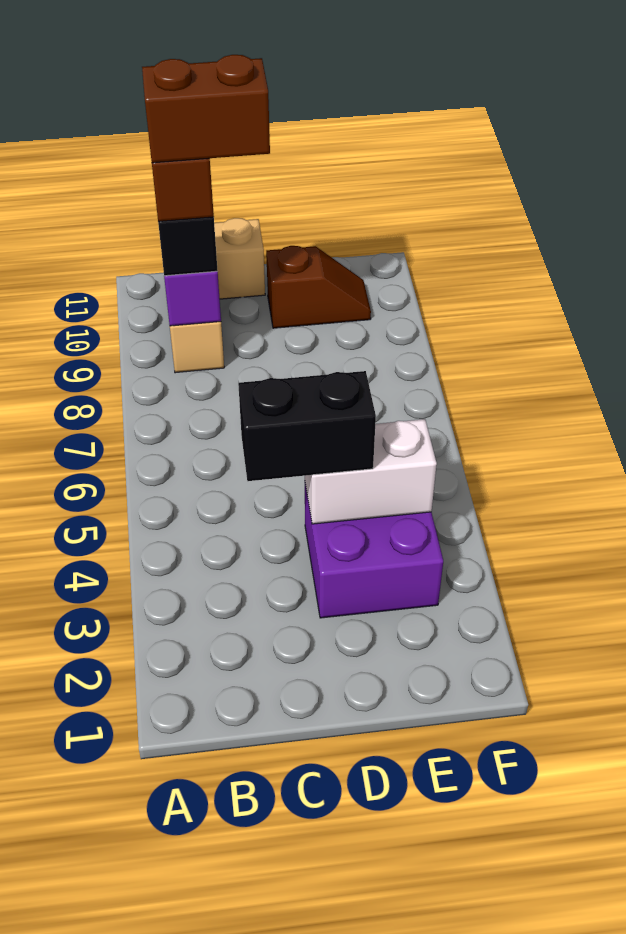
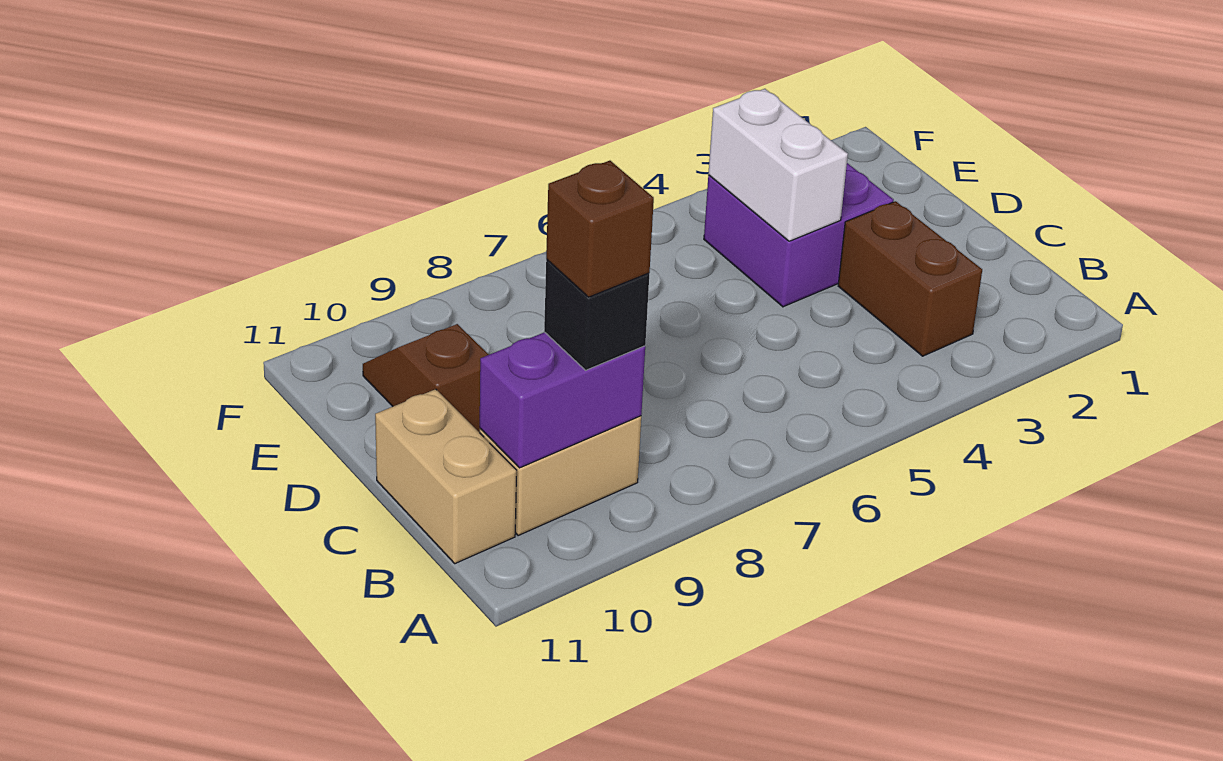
brown brick B9:C9 level 5 -> brown brick B3:C3 level 1
black brick C4:D4 level 3 -> none

